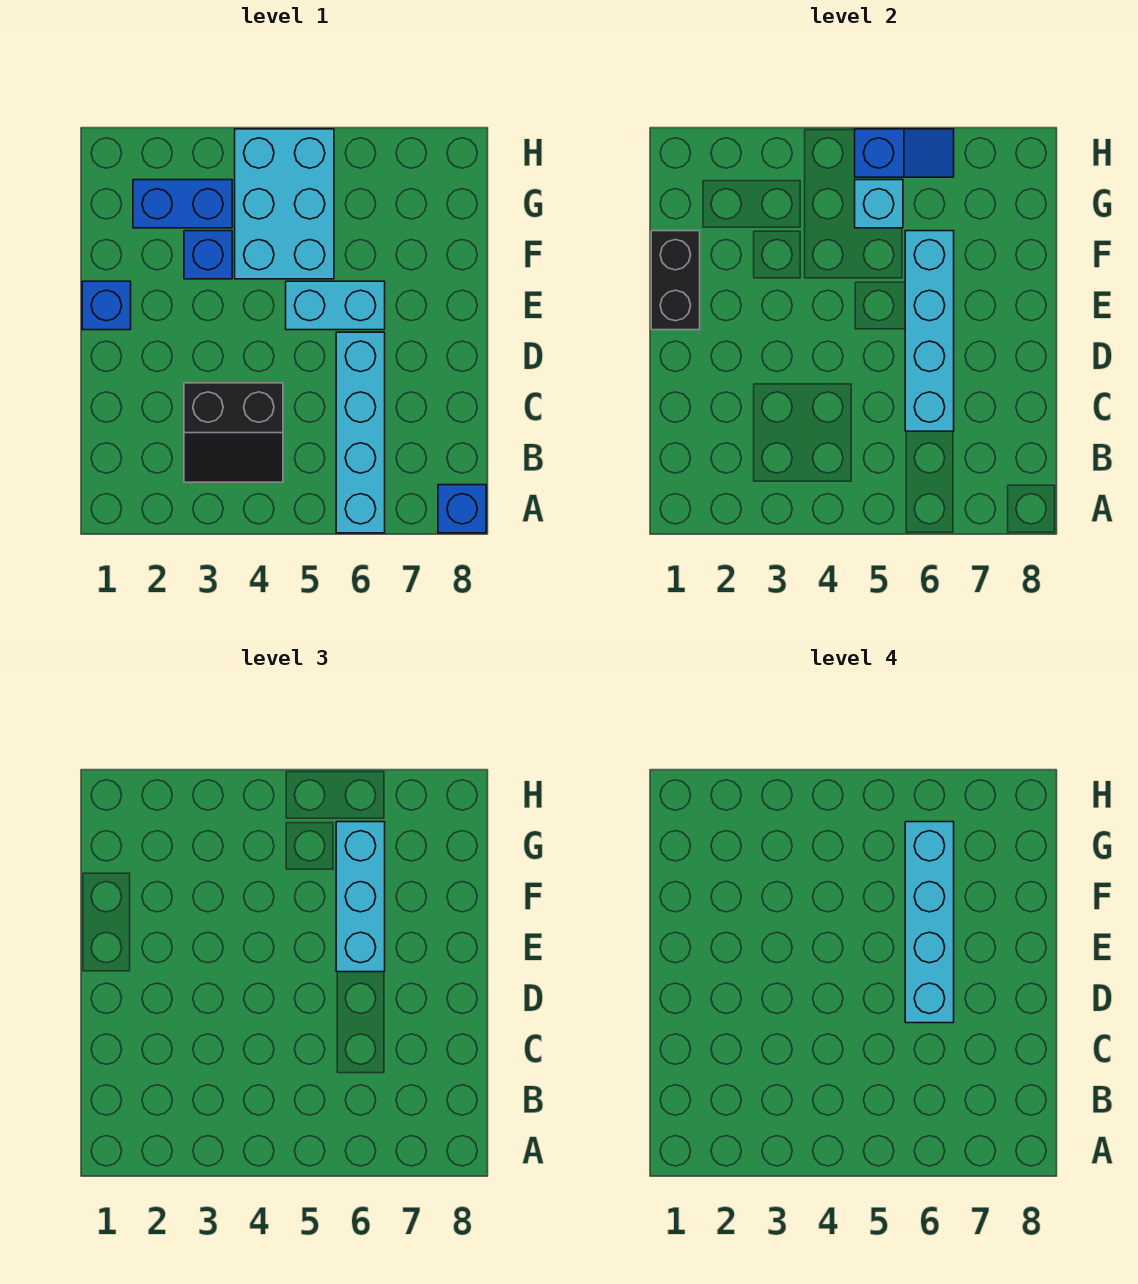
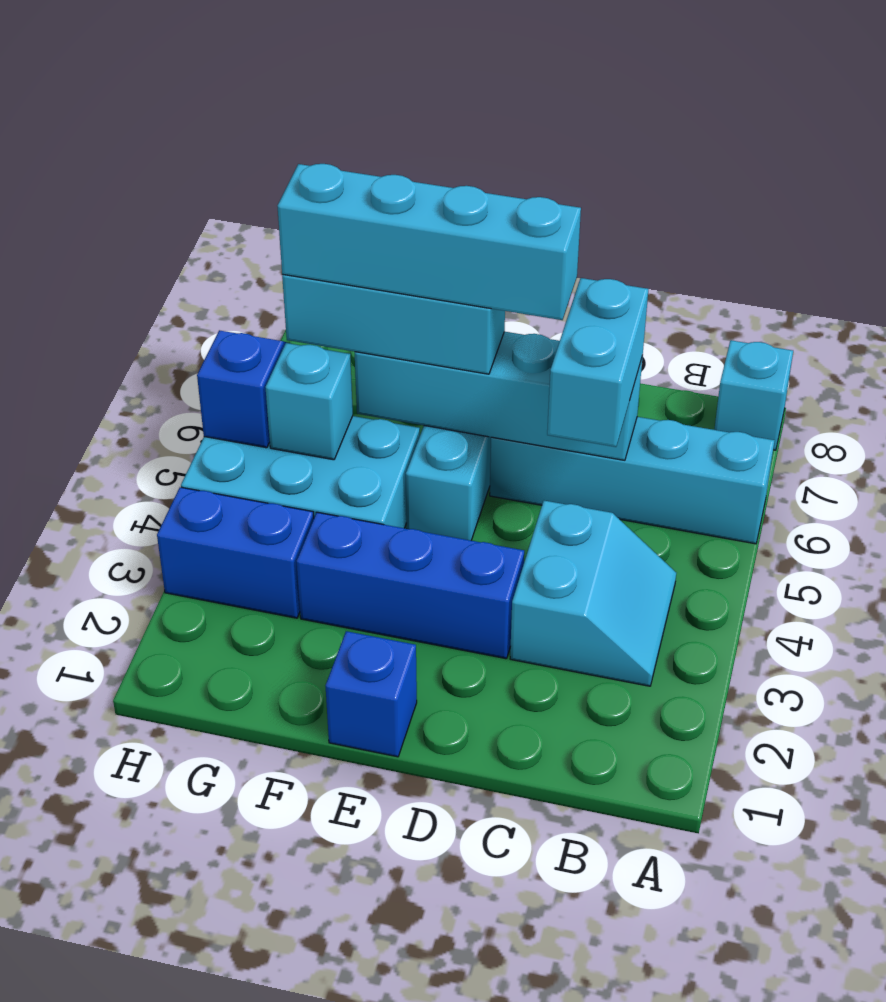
blue brick A8 level 1 -> cyan brick A8 level 1
black slope B3:C4 level 1 top C -> cyan slope B3:C4 level 1 top C
none -> cyan brick C5:C6 level 3
black brick E1:F1 level 2 -> none
blue brick F3 level 1 -> blue brick D3:F3 level 1
blue brick G2:G3 level 1 -> blue brick G3:H3 level 1

